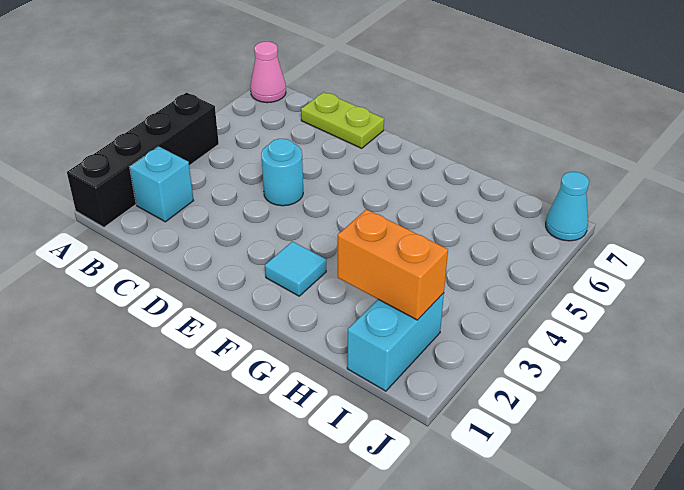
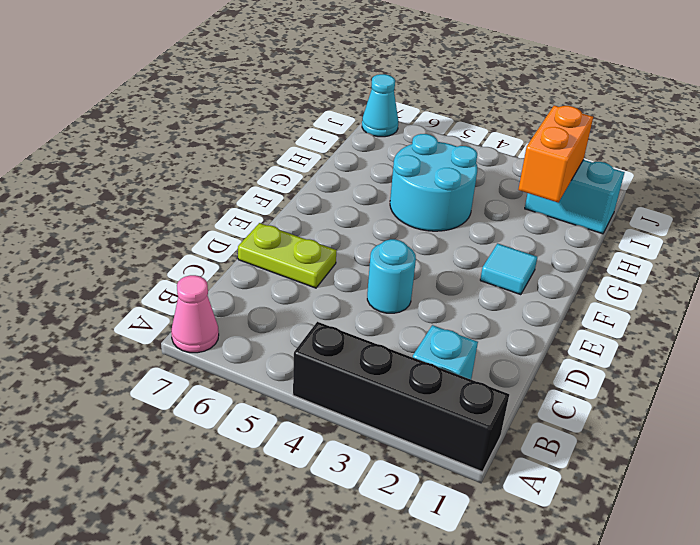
lime plate C7:D7 level 1 -> lime plate D6:D7 level 1
none -> cyan round brick G4:H5 level 1

